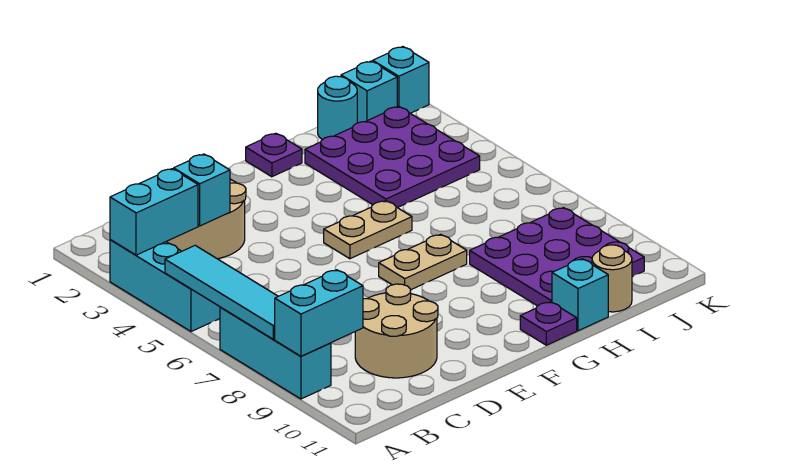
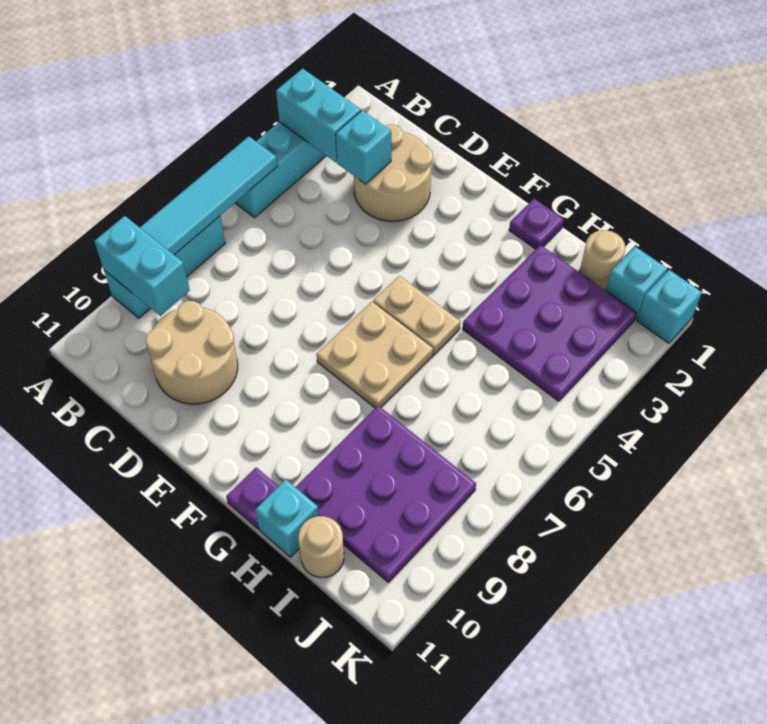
tan plate F7:G7 level 1 -> tan plate F6:G7 level 1
cyan round brick I1 level 1 -> tan round brick I1 level 1

